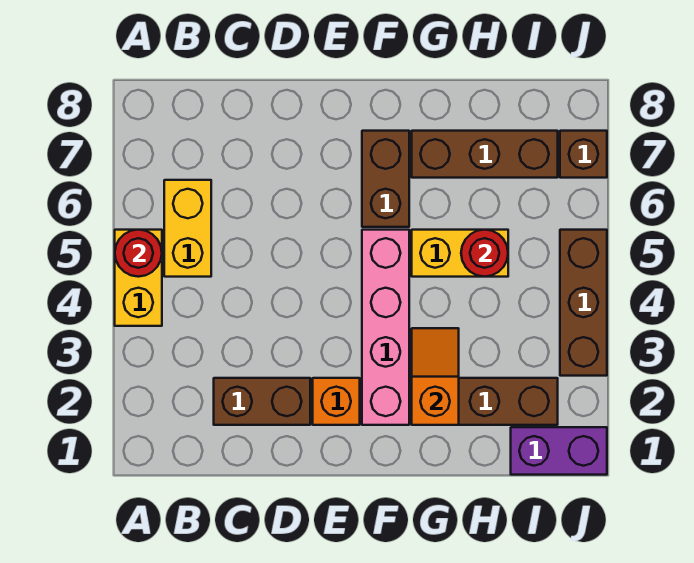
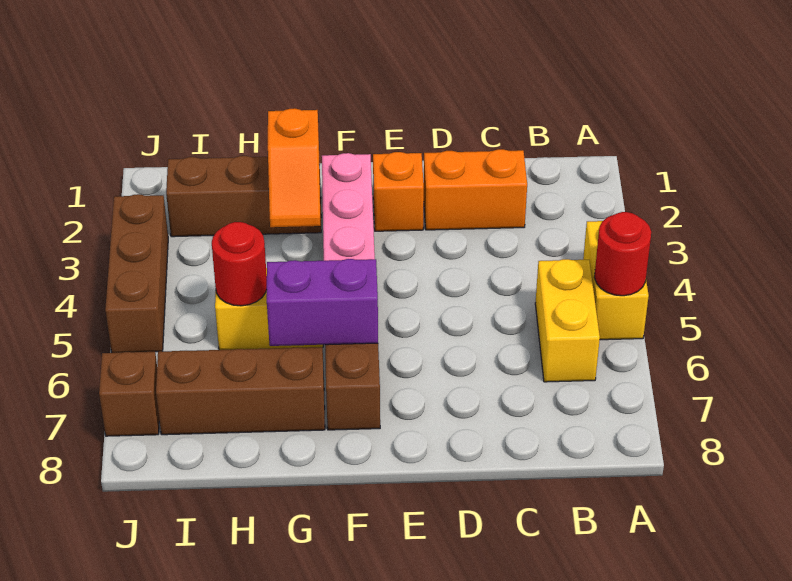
brown brick C2:D2 level 1 -> orange brick C2:D2 level 1
purple brick I1:J1 level 1 -> purple brick F6:G6 level 2

